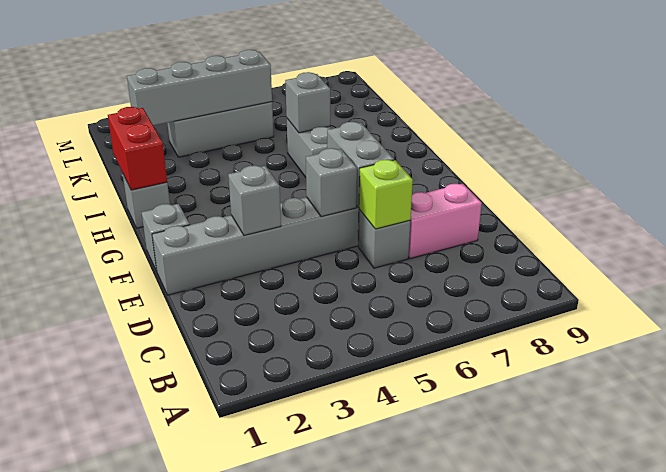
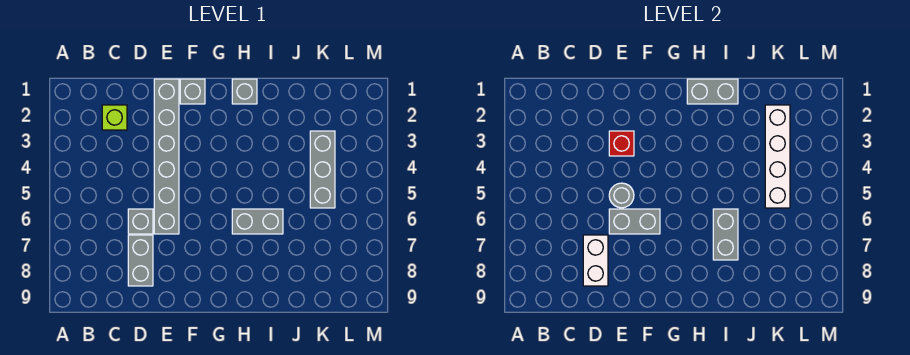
lime brick D6 level 2 -> lime brick C2 level 1
pink brick D7:D8 level 1 -> grey brick D7:D8 level 1
none -> white brick D7:D8 level 2
grey brick E3 level 2 -> red brick E3 level 2
grey brick E5 level 2 -> grey round brick E5 level 2
red brick H1:I1 level 2 -> grey brick H1:I1 level 2
grey brick I6 level 2 -> grey brick I6:I7 level 2
grey brick K2:K5 level 2 -> white brick K2:K5 level 2

